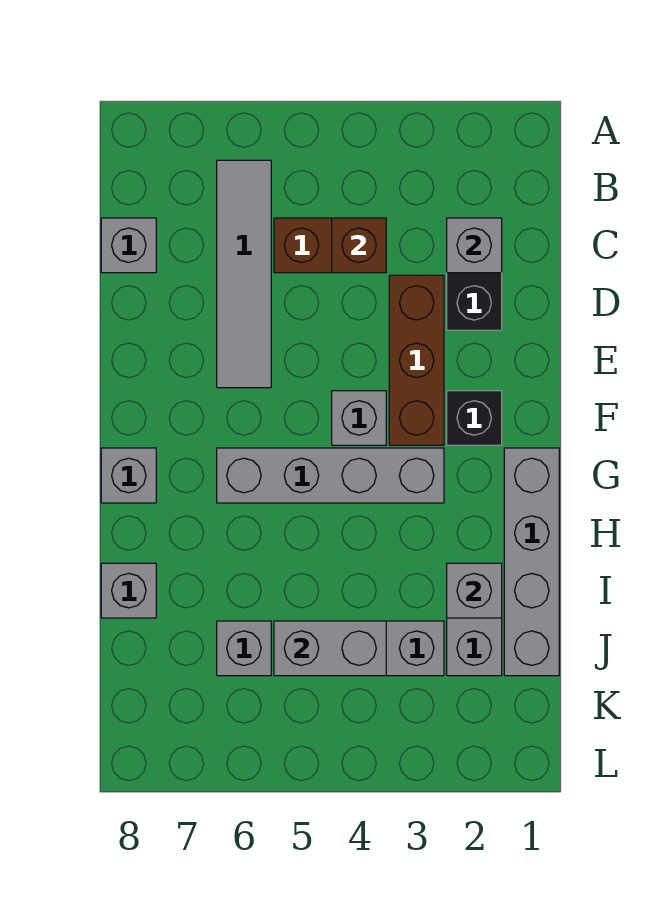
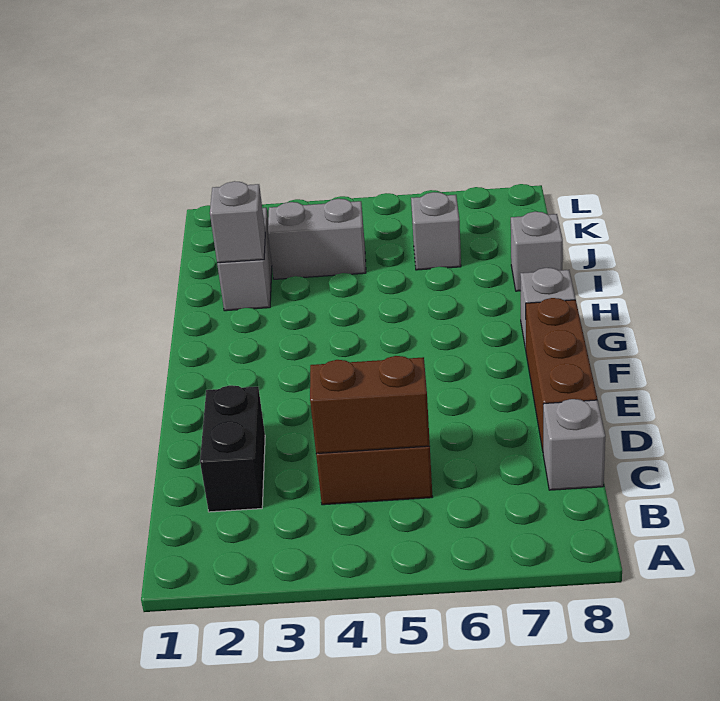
grey tile B6:E6 level 1 -> none
grey brick C2 level 2 -> none
brown brick C4 level 2 -> brown brick C4:C5 level 2
brown brick D3:F3 level 1 -> brown brick D8:F8 level 1
black brick F2 level 1 -> none
grey brick F4 level 1 -> none
grey brick G1:J1 level 1 -> none
grey brick G3:G6 level 1 -> none
grey brick J4:J5 level 2 -> none

